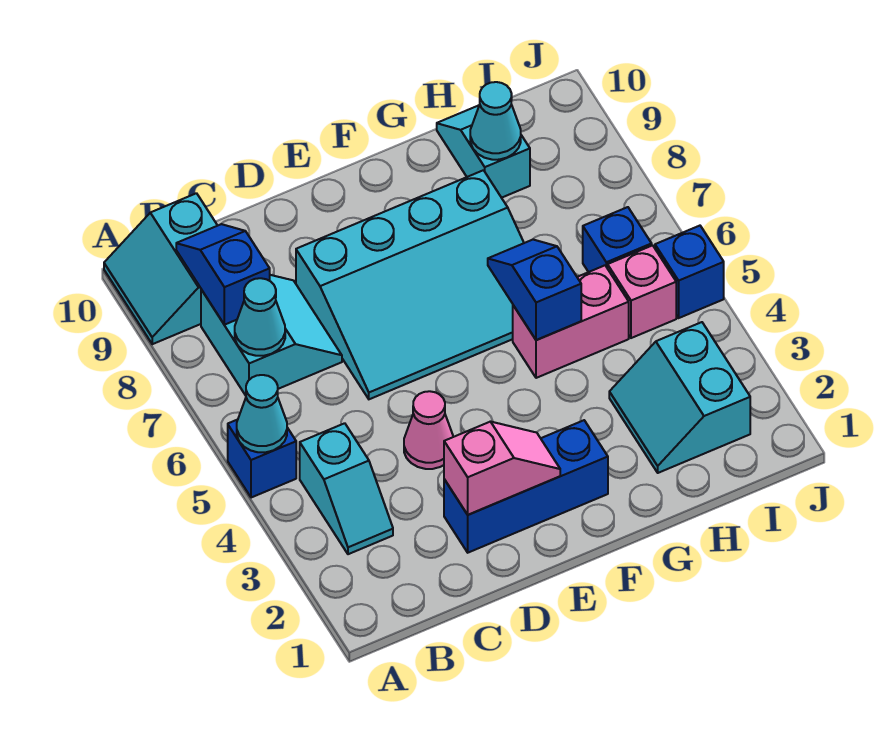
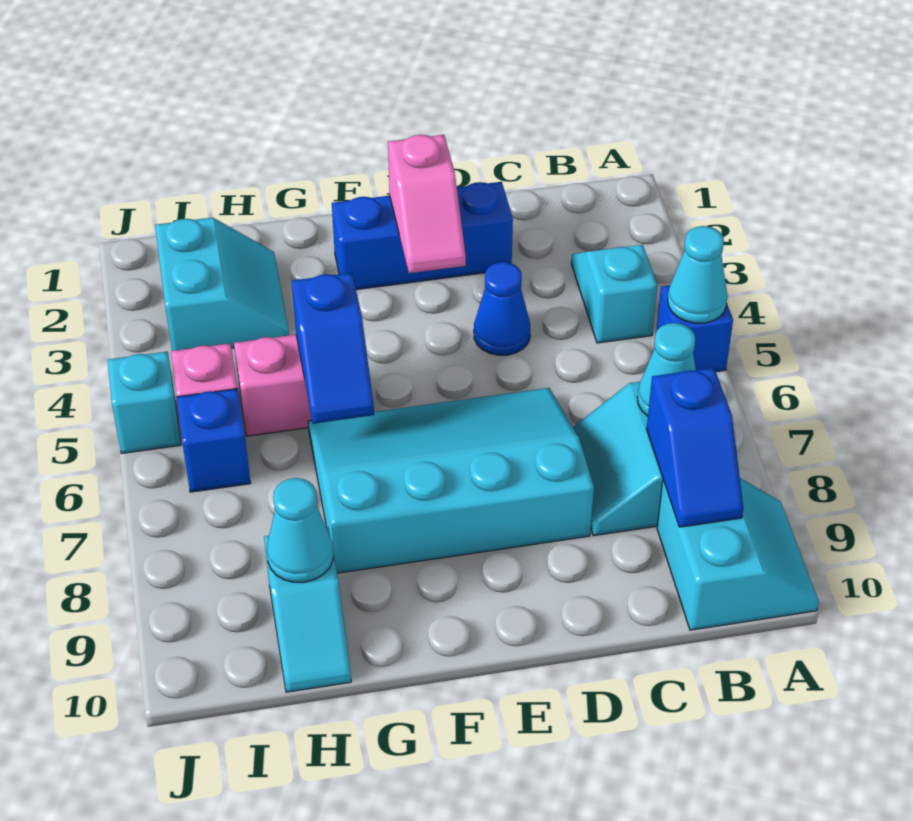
pink slope D2:E2 level 2 top D -> pink slope E2:E3 level 2 top 2
pink cone D4 level 1 -> blue cone D4 level 1
blue brick J5 level 1 -> cyan brick J5 level 1

